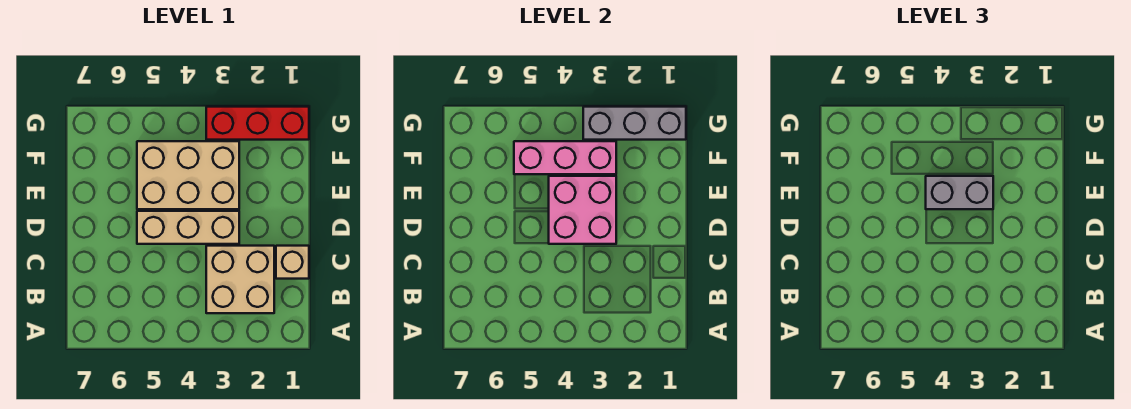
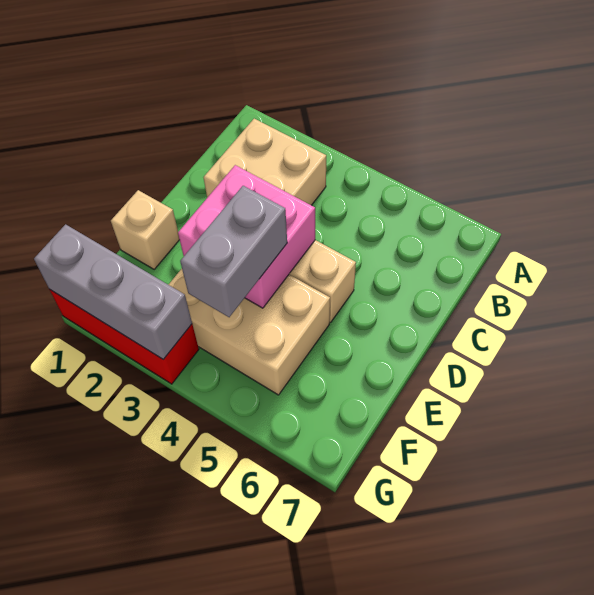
tan brick C1 level 1 -> tan brick E1 level 1
grey brick E3:E4 level 3 -> grey brick E4:F4 level 3
pink brick F3:F5 level 2 -> none

